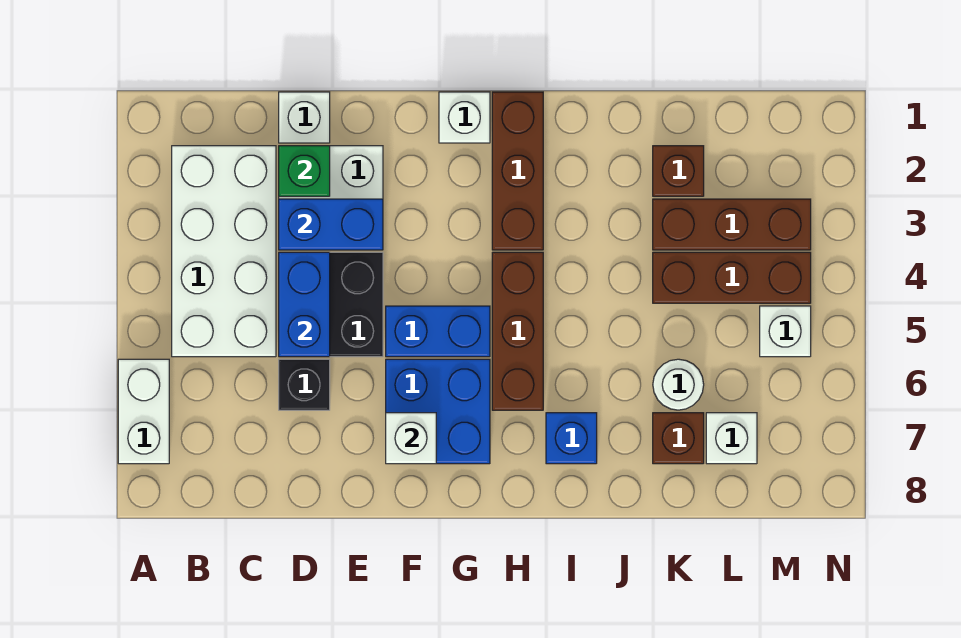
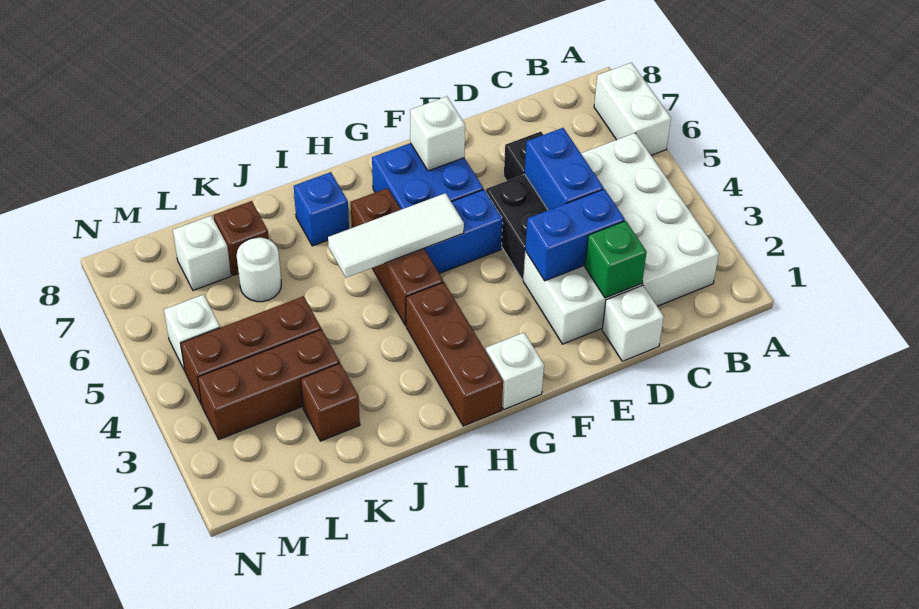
none -> white tile G5:I5 level 2

